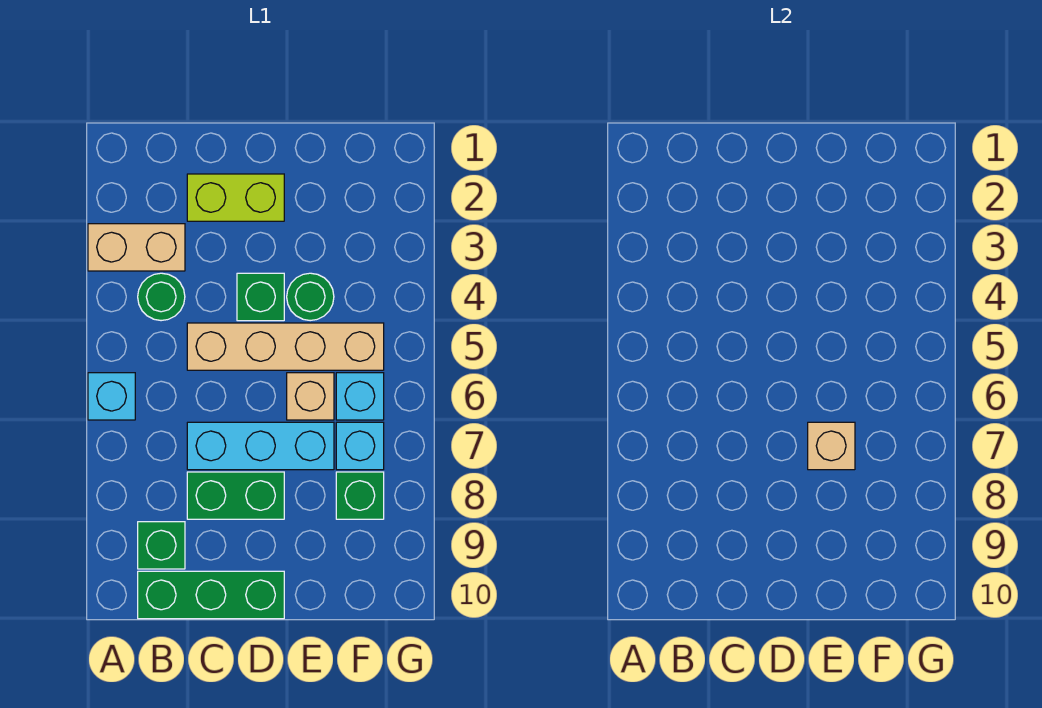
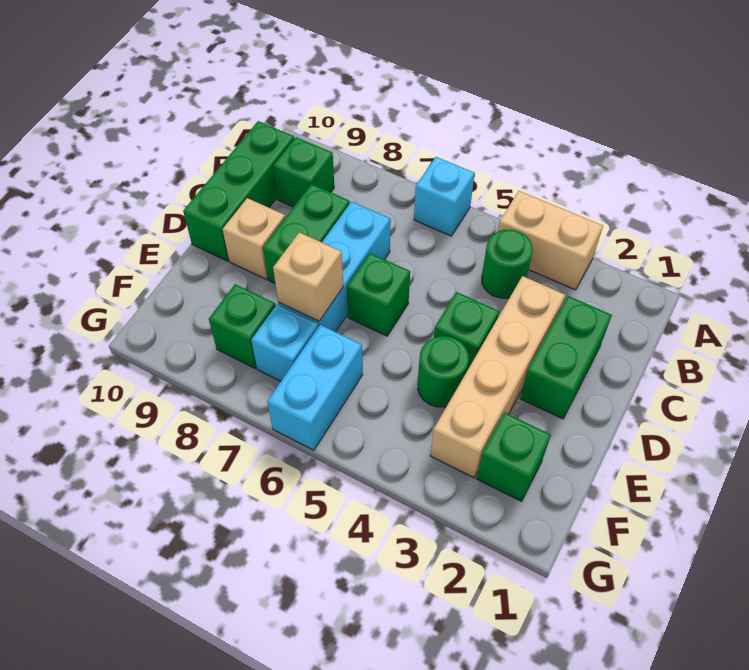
tan brick A3:B3 level 1 -> tan brick A3:A4 level 1
lime brick C2:D2 level 1 -> green brick C2:D2 level 1
tan brick C5:F5 level 1 -> tan brick C3:F3 level 1
none -> green brick D6 level 1
tan brick E6 level 1 -> tan brick D9 level 1
none -> green brick F2 level 1
cyan brick F6 level 1 -> cyan brick F6:G6 level 1

